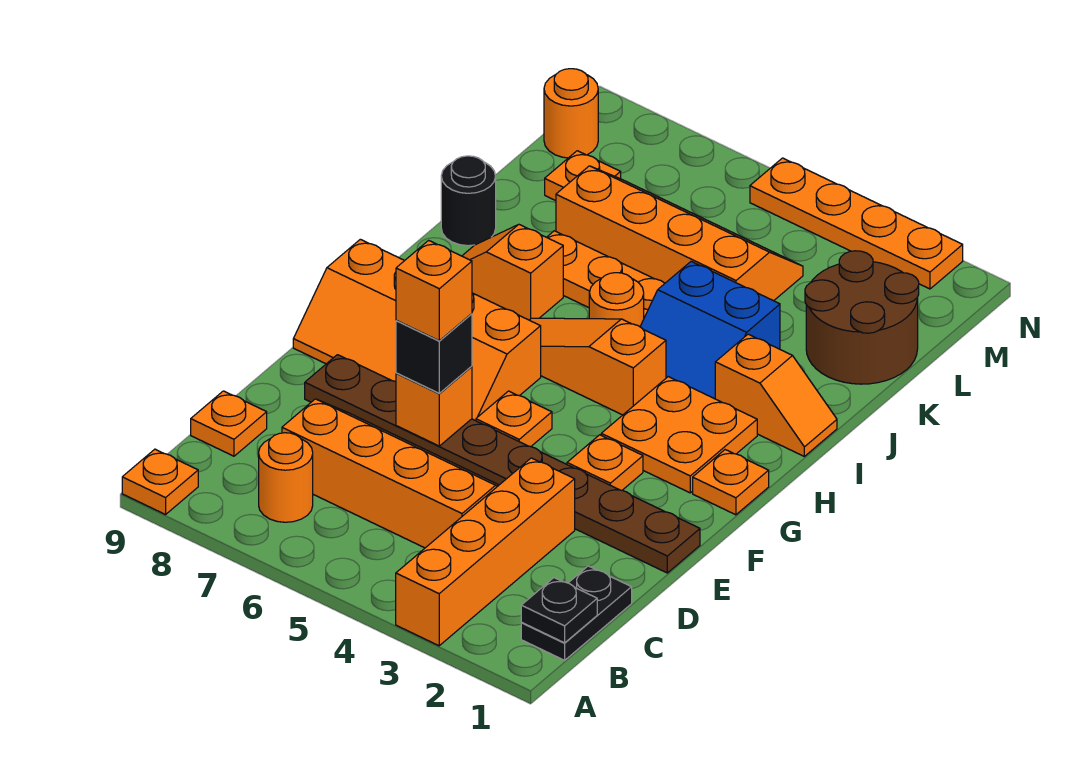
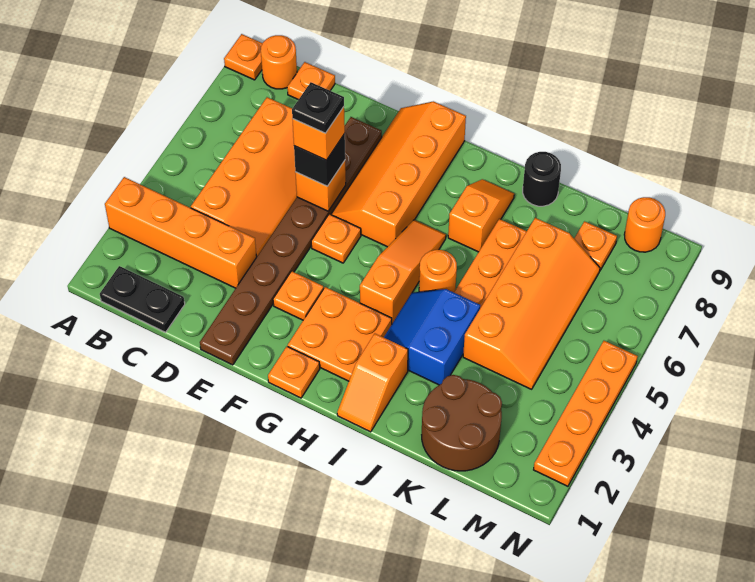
black plate B1 level 2 -> black plate E6 level 5
orange round brick B7 level 1 -> orange round brick B9 level 1

